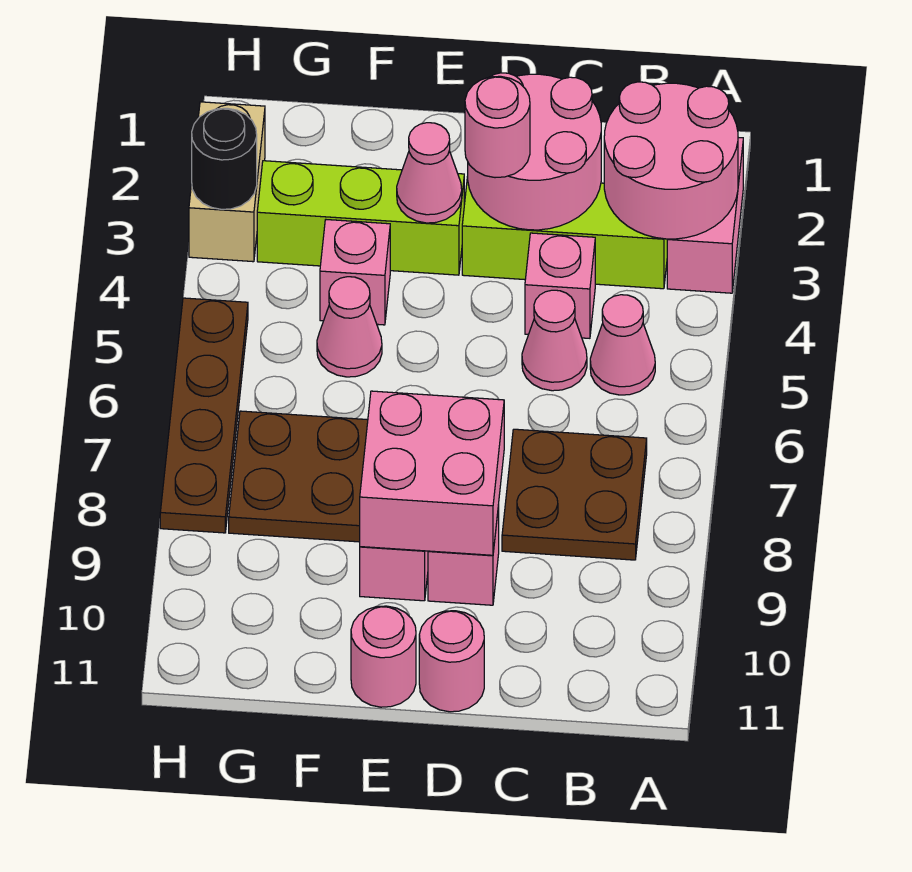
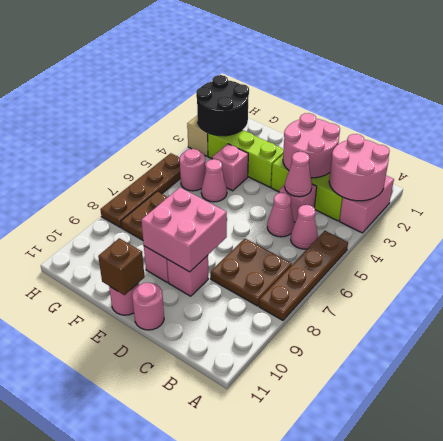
none -> brown plate A5:A8 level 1
pink round brick D3 level 3 -> pink round brick G5 level 1
pink cone E3 level 2 -> pink cone C4 level 2
none -> brown brick E11 level 2
black round brick H3 level 2 -> black round brick G2:H3 level 2

